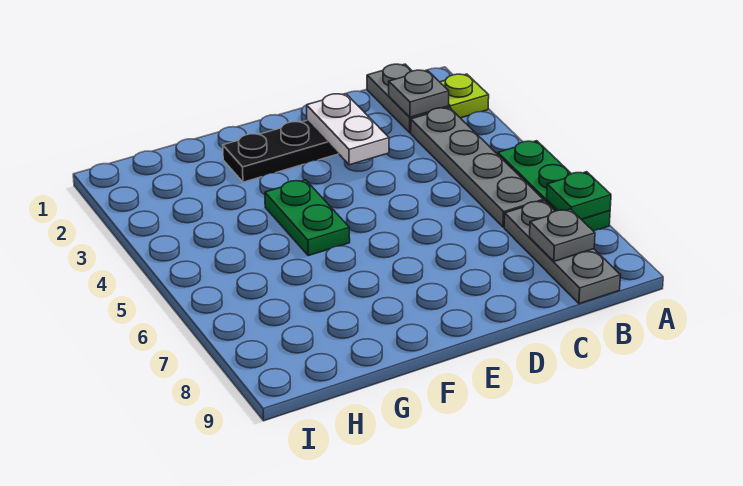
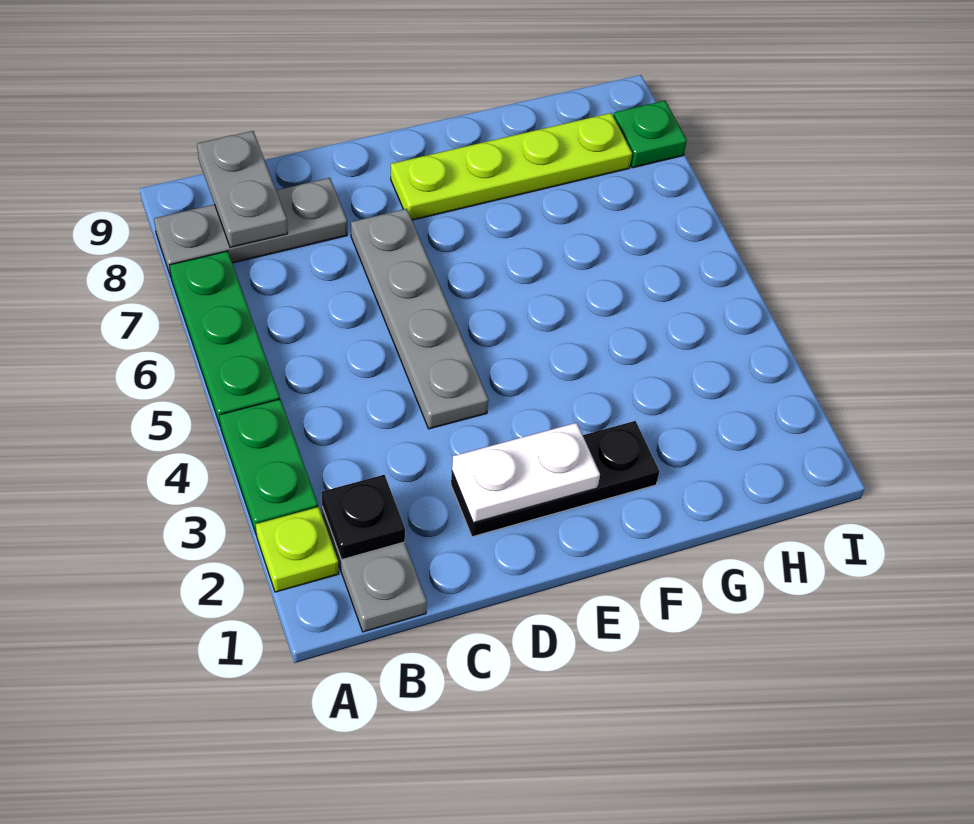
green plate A7 level 2 -> green plate I8 level 1
grey plate B2 level 2 -> black plate B2 level 2
grey plate B3:B6 level 1 -> grey plate D4:D7 level 1
grey plate B7:B9 level 1 -> grey plate A8:C8 level 1
grey plate B8 level 2 -> grey plate B8:B9 level 2
white plate D2:D3 level 2 -> white plate D2:E2 level 2
none -> lime plate E8:H8 level 1
green plate F4:F5 level 1 -> green plate A3:A4 level 1

